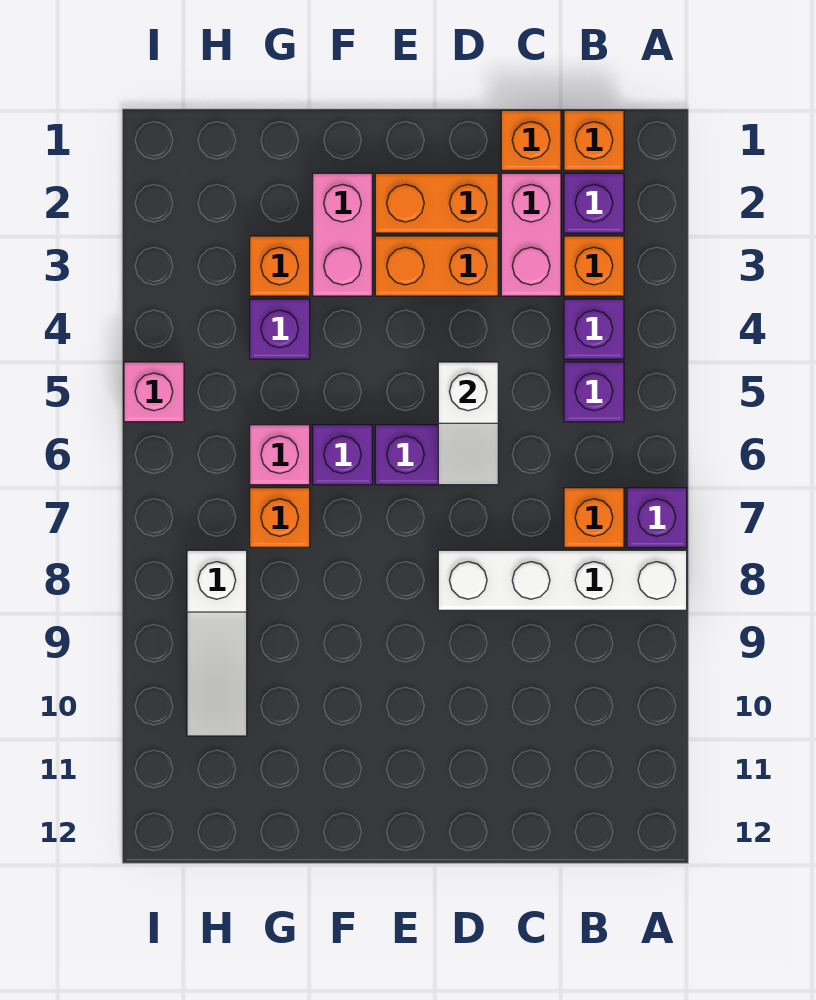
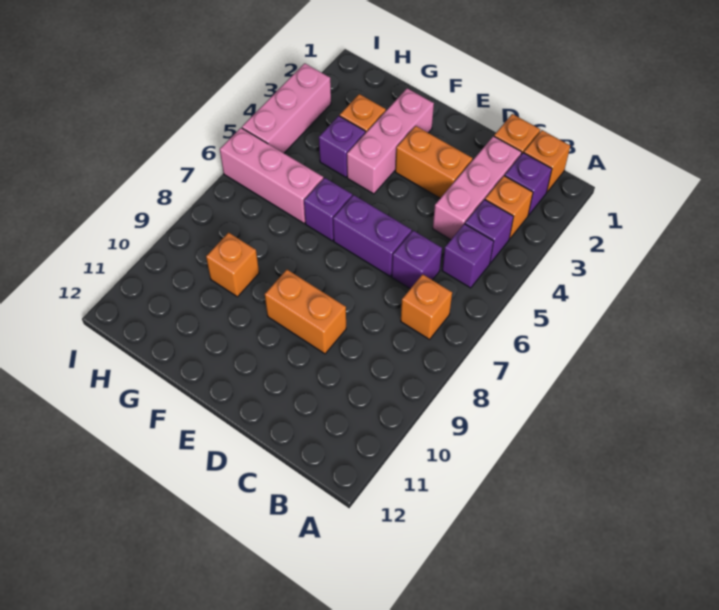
purple brick A7 level 1 -> purple brick C6 level 1
white brick A8:D8 level 1 -> none
pink brick C2:C3 level 1 -> pink brick C2:C4 level 1
orange brick D2:E2 level 1 -> orange brick D9:E9 level 1
white slope D5:D6 level 2 top 5 -> none
pink brick F2:F3 level 1 -> pink brick F2:F4 level 1
pink brick G6 level 1 -> pink brick G6:I6 level 1
orange brick G7 level 1 -> orange brick G9 level 1
white slope H8:H10 level 1 top 8 -> none
pink brick I5 level 1 -> pink brick I3:I5 level 1

